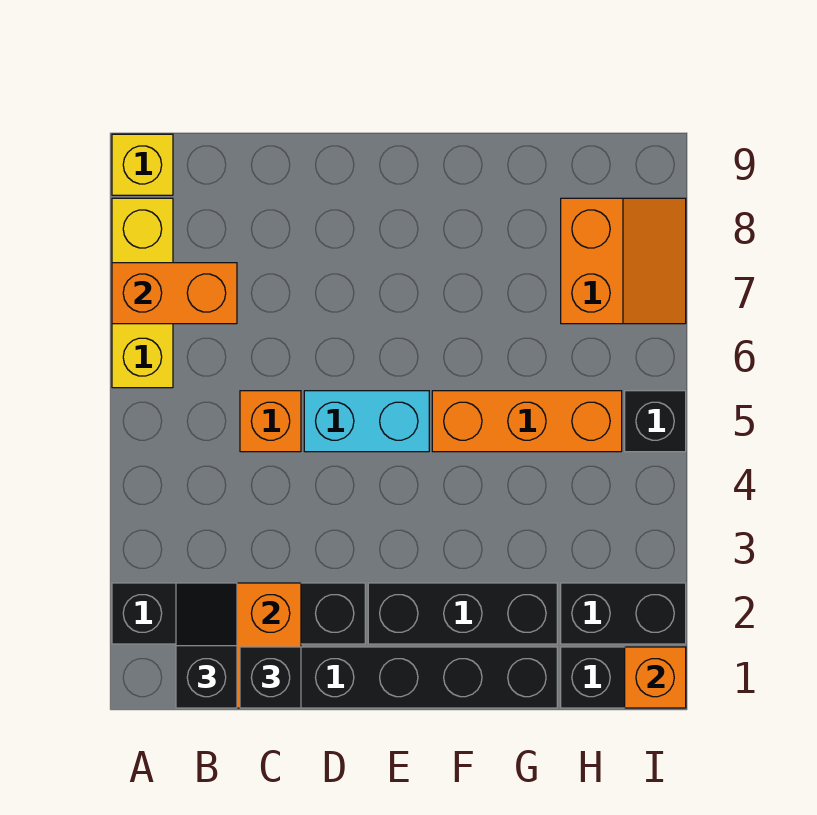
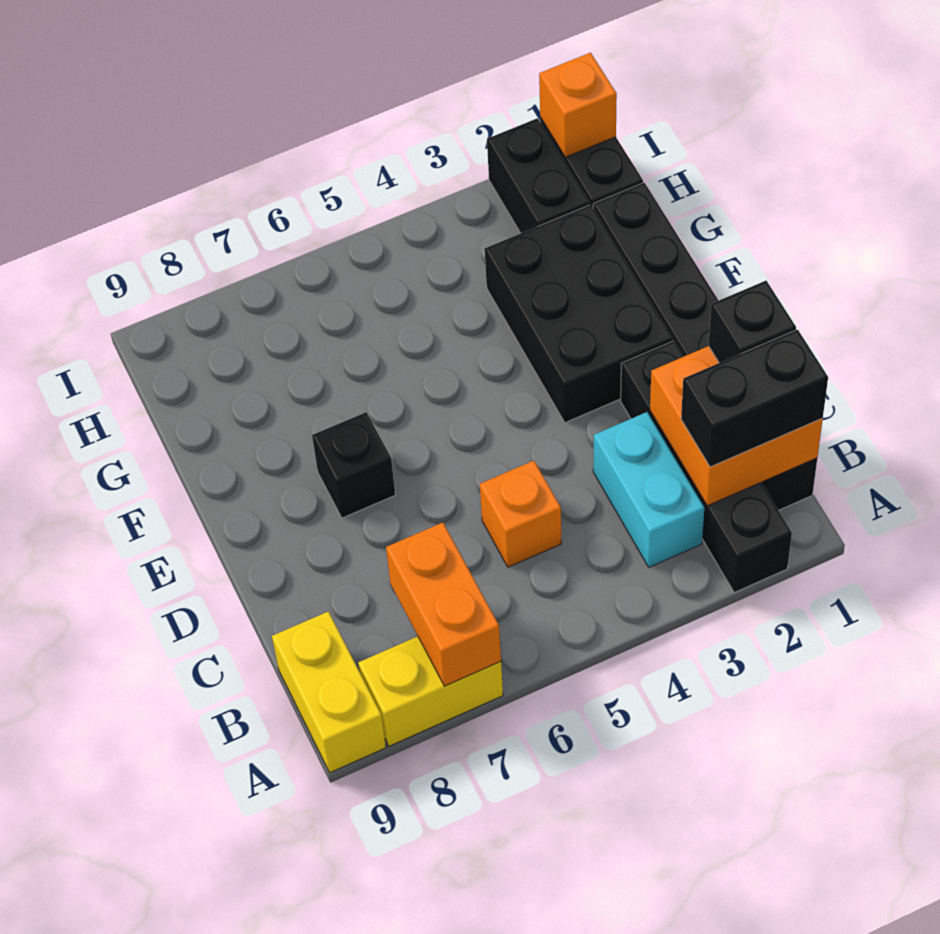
yellow brick A6:A8 level 1 -> yellow brick A7:A8 level 1
yellow brick A9 level 1 -> yellow brick A9:B9 level 1
black slope B1:B2 level 3 top 1 -> black brick B1:B2 level 3
cyan brick D5:E5 level 1 -> cyan brick B3:C3 level 1
black brick E2:G2 level 1 -> black brick E2:G3 level 1
orange brick F5:H5 level 1 -> none
orange slope H7:I8 level 1 top H -> none
black brick I5 level 1 -> black brick E7 level 1

